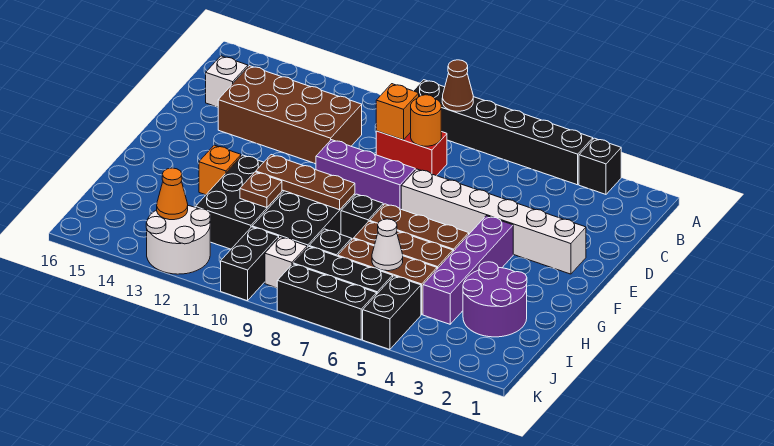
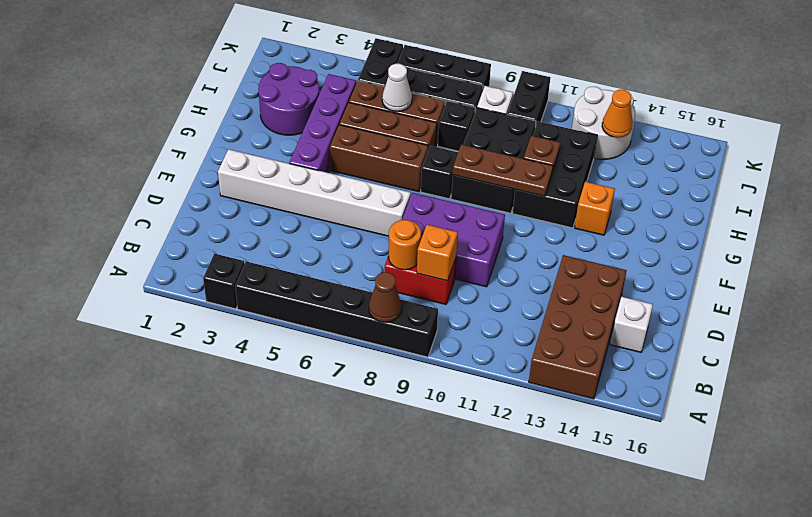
brown brick C11:D14 level 1 -> brown brick A13:D14 level 1
purple brick E8:E10 level 1 -> purple brick D8:E10 level 1

